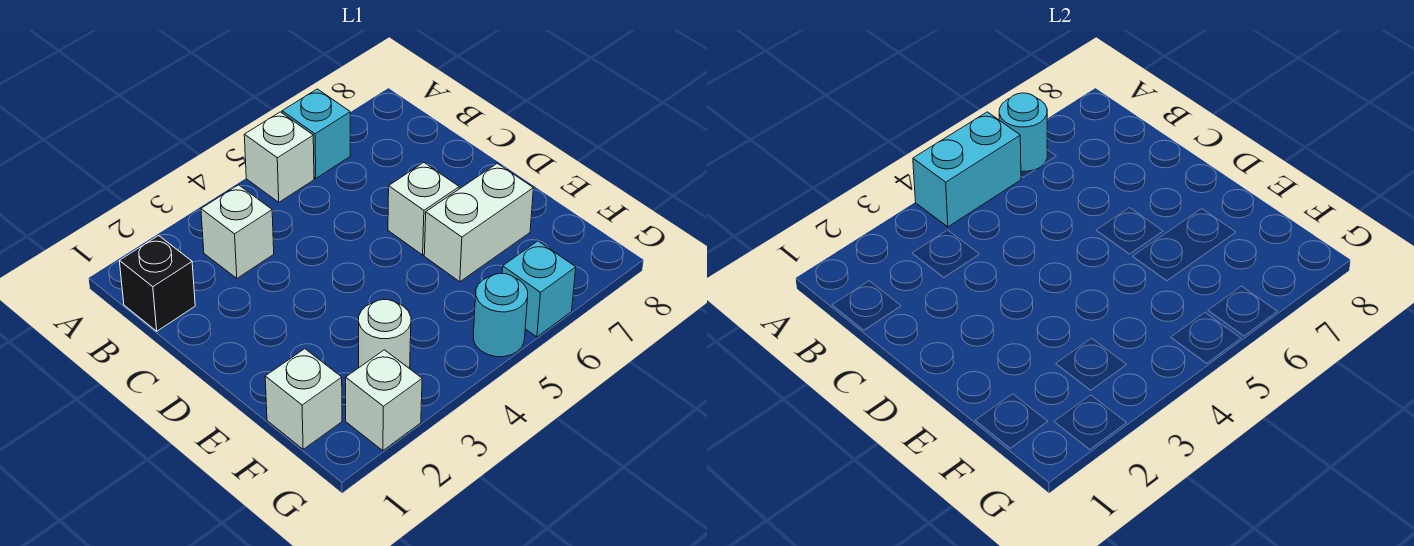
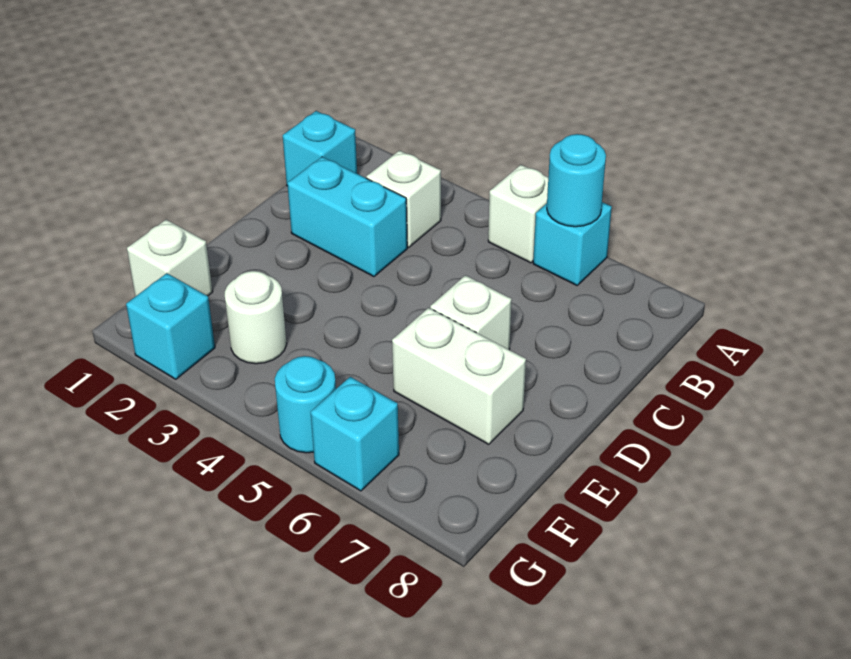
cyan brick A4:A5 level 2 -> cyan brick C2:C3 level 1
black brick B1 level 1 -> cyan brick B1 level 1
white brick G2 level 1 -> cyan brick G2 level 1

